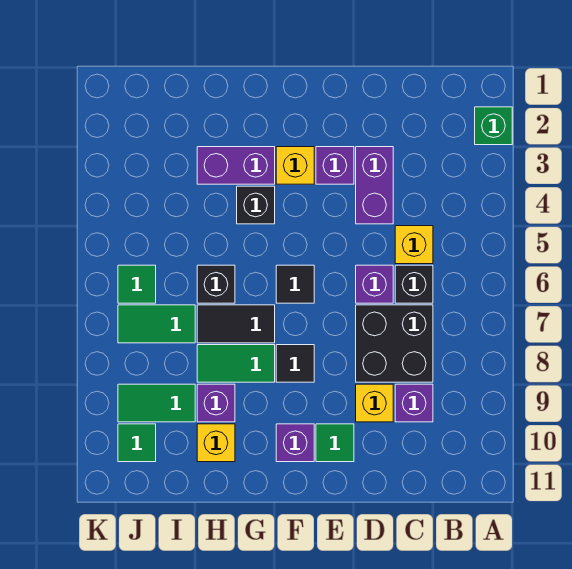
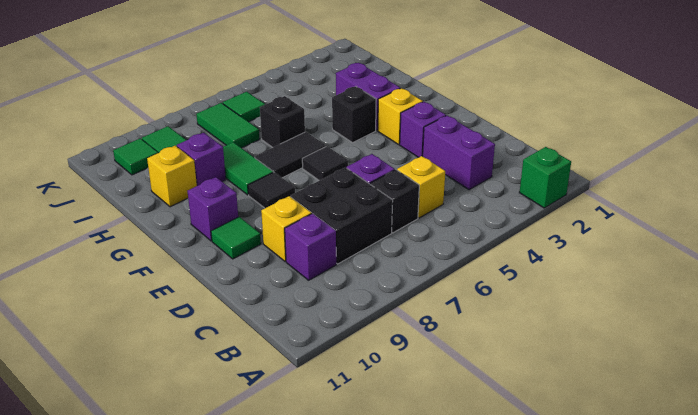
purple brick D3:D4 level 1 -> purple brick C3:D3 level 1
black tile G7:H7 level 1 -> black tile G6:G7 level 1

